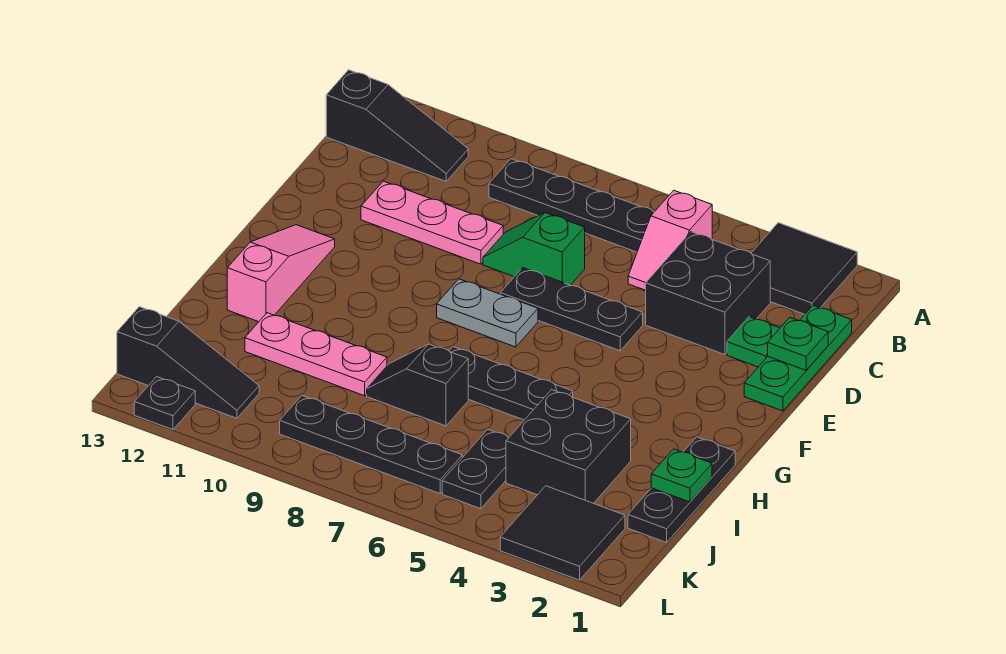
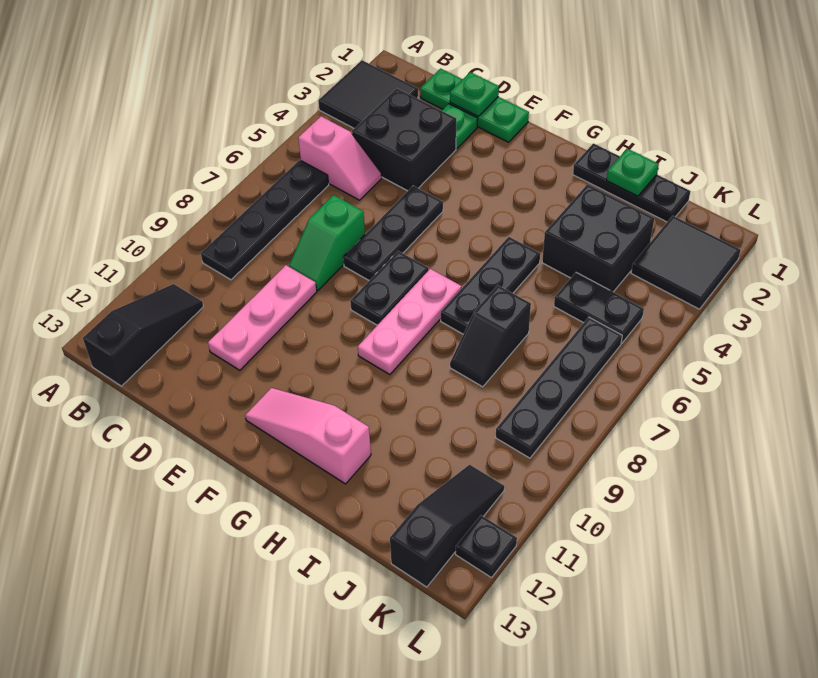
grey plate F7:F8 level 1 -> black plate F7:F8 level 1
pink plate I9:I11 level 1 -> pink plate G7:G9 level 1

